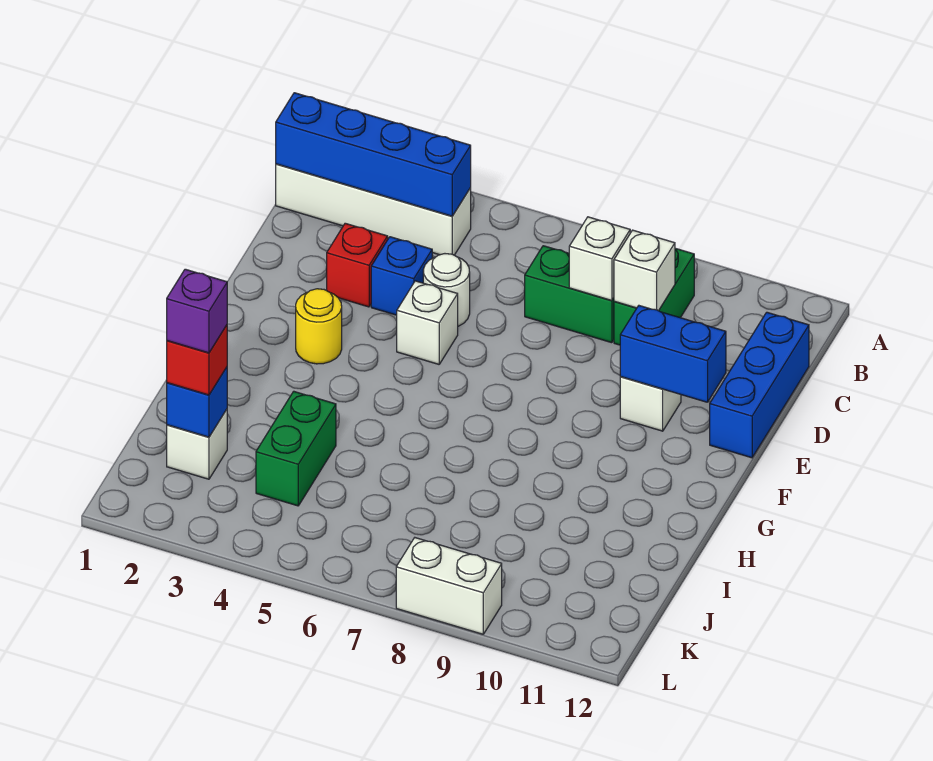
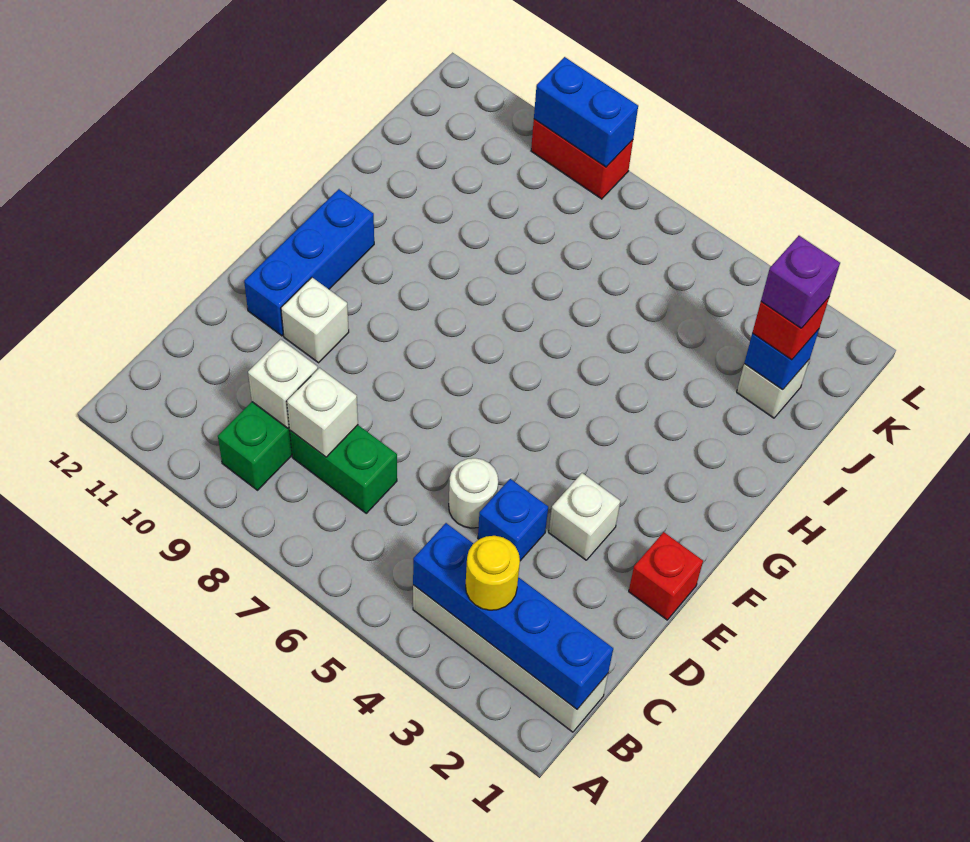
blue brick C12:E12 level 1 -> blue brick E11:G11 level 1
red brick D3 level 1 -> red brick E1 level 1
white brick E5 level 1 -> white brick E3 level 1
blue brick E10:E11 level 2 -> blue brick L8:L9 level 2
yellow round brick F3 level 1 -> yellow round brick B3 level 3
green brick I4:J4 level 1 -> none
white brick L8:L9 level 1 -> red brick L8:L9 level 1

